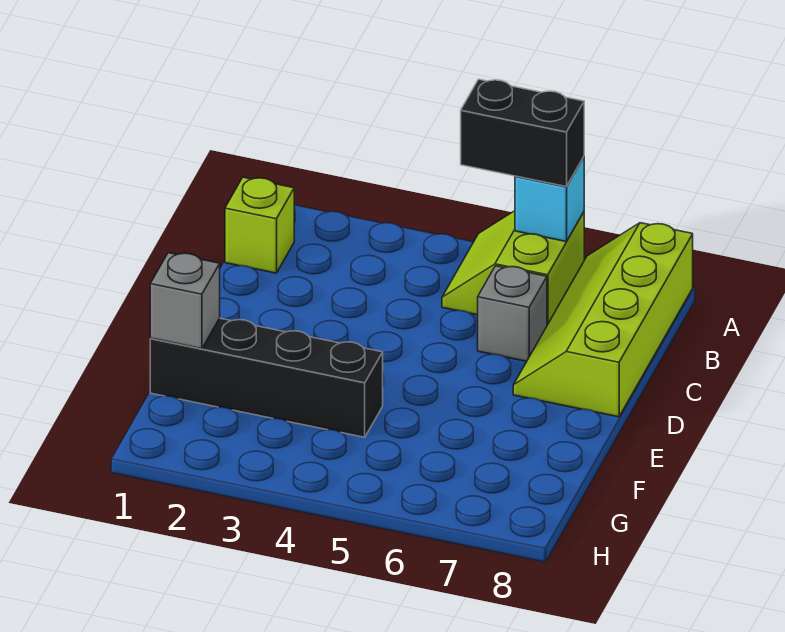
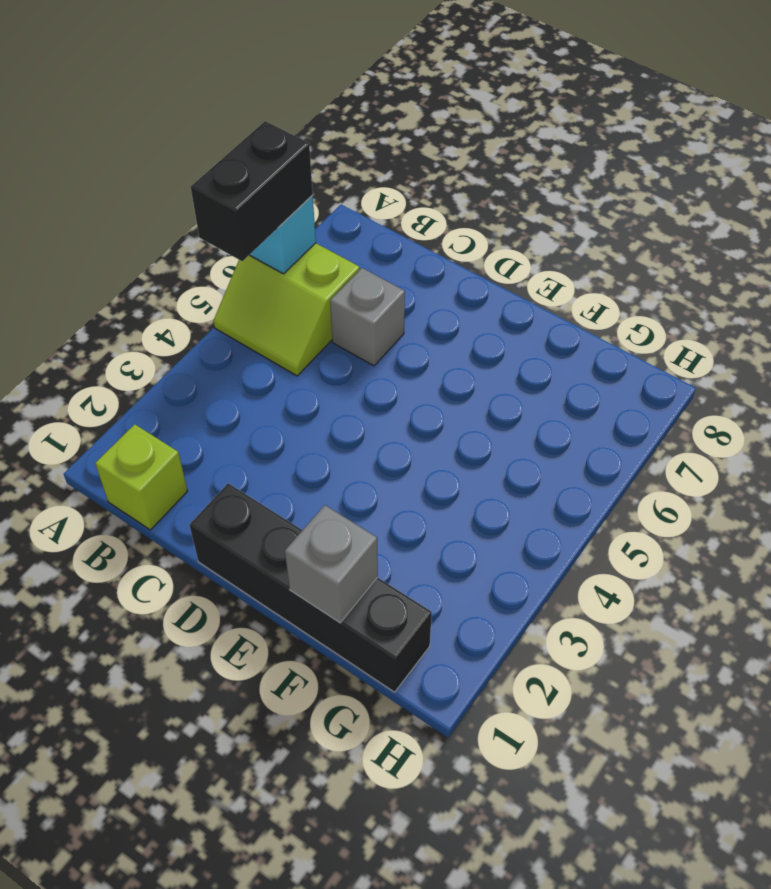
lime slope A7:D8 level 1 top 8 -> none
black brick F1:F4 level 1 -> black brick D1:G1 level 1

